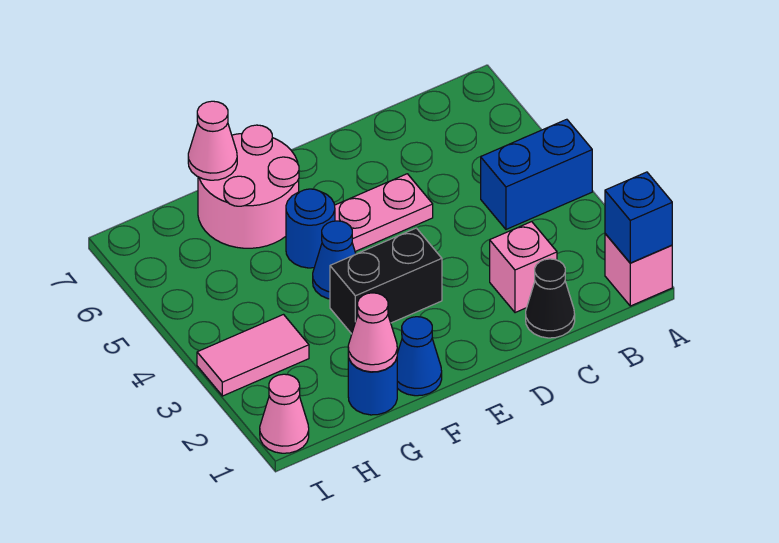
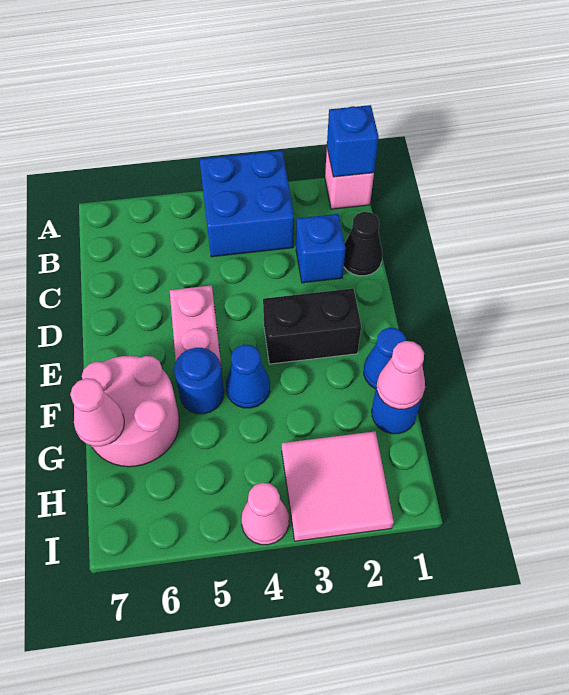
blue brick A4:B4 level 1 -> blue brick A3:B4 level 1
pink brick C2 level 1 -> blue brick C2 level 1
black brick E3:F3 level 1 -> black brick E2:E3 level 1
pink tile H3:I3 level 1 -> pink tile H2:I3 level 1
pink cone I1 level 1 -> pink cone I4 level 1

